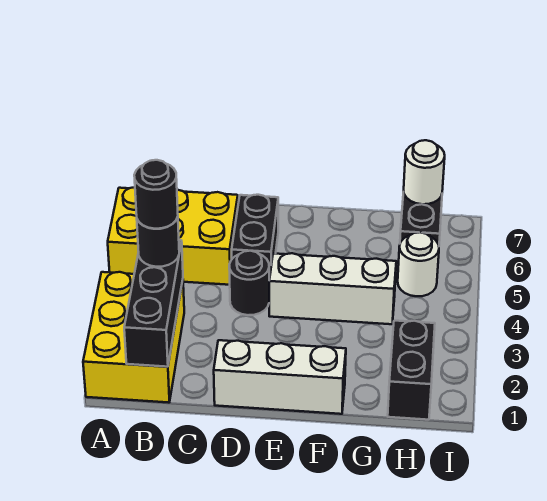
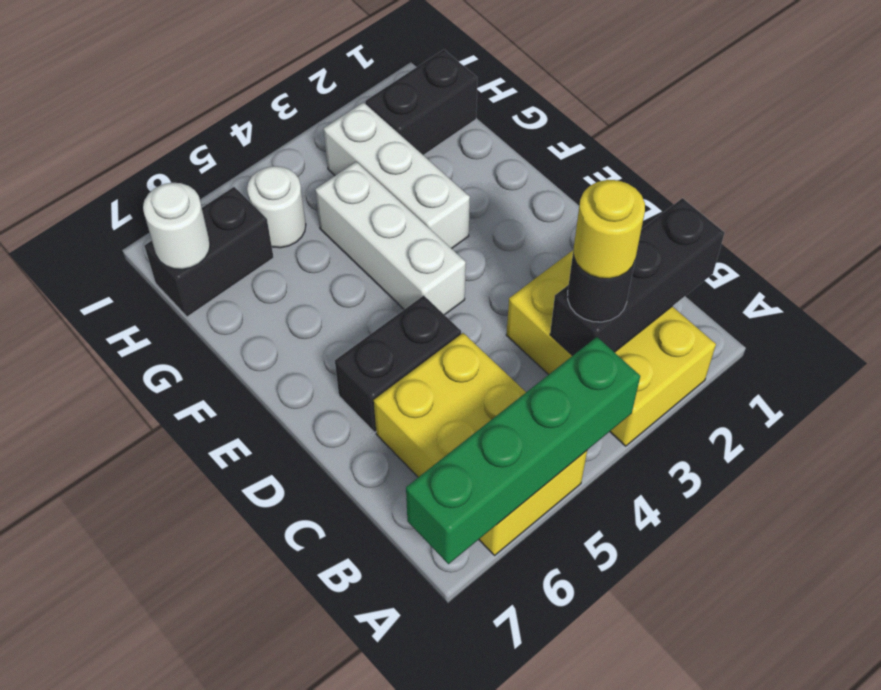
yellow brick A1:B3 level 1 -> yellow brick A2:C3 level 1
none -> green brick A4:A7 level 2
black round brick B3 level 4 -> yellow round brick B3 level 4
white brick D1:F1 level 1 -> white brick F3:H3 level 1
black round brick D4 level 1 -> none

